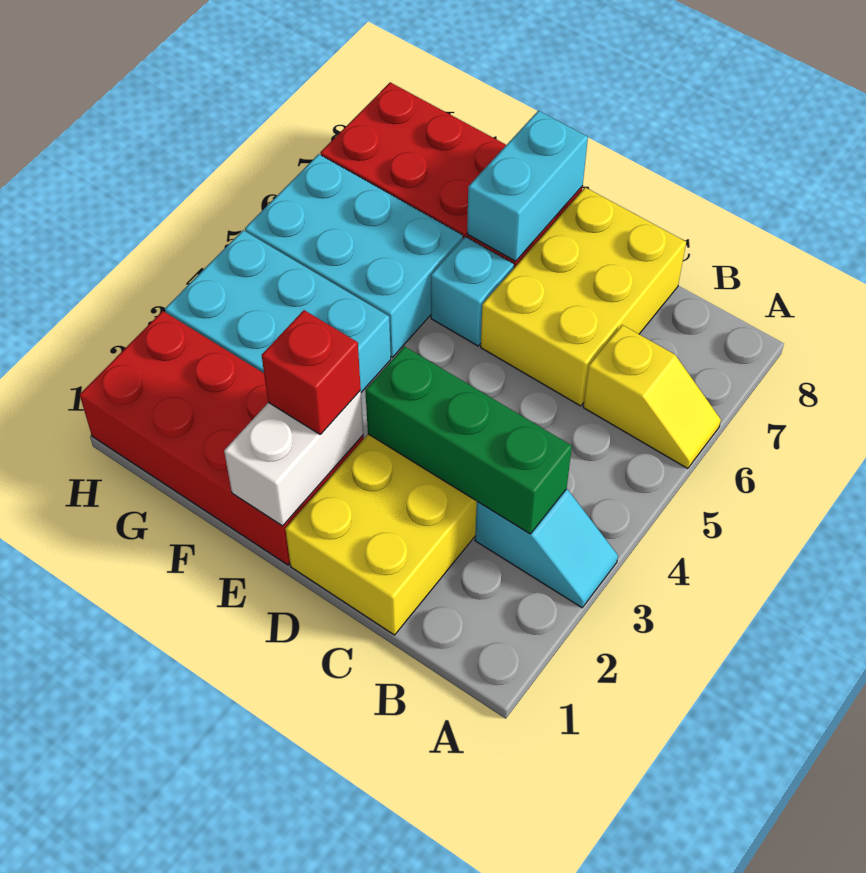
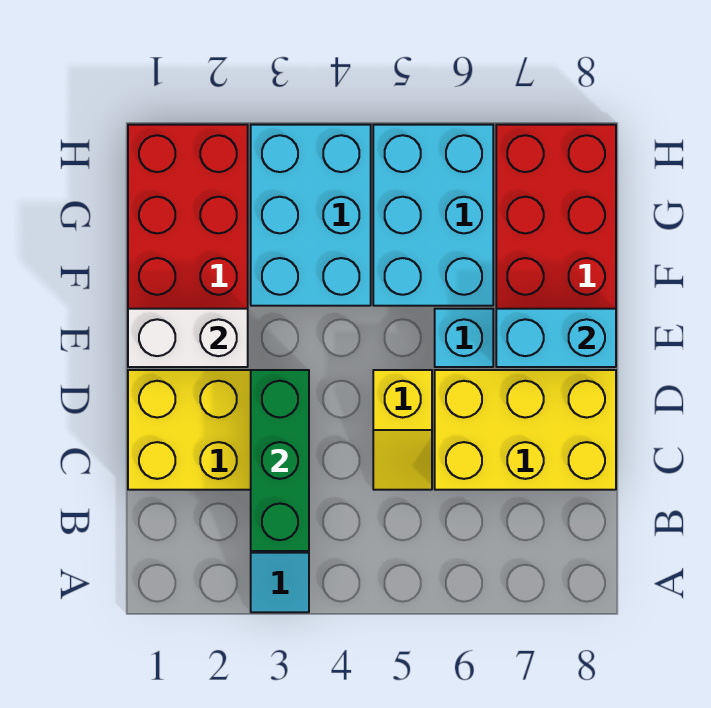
yellow slope A6:B6 level 1 top B -> yellow slope C5:D5 level 1 top D
red brick E2 level 3 -> none

